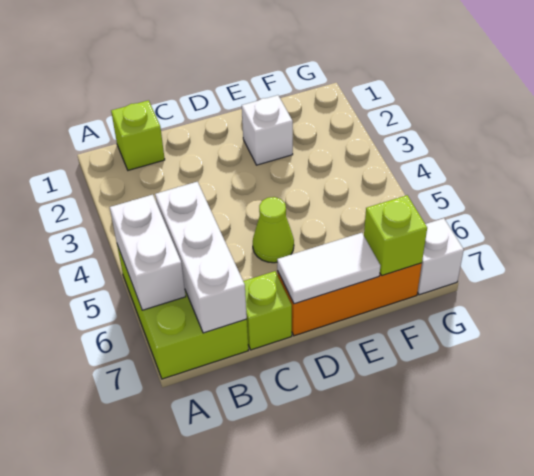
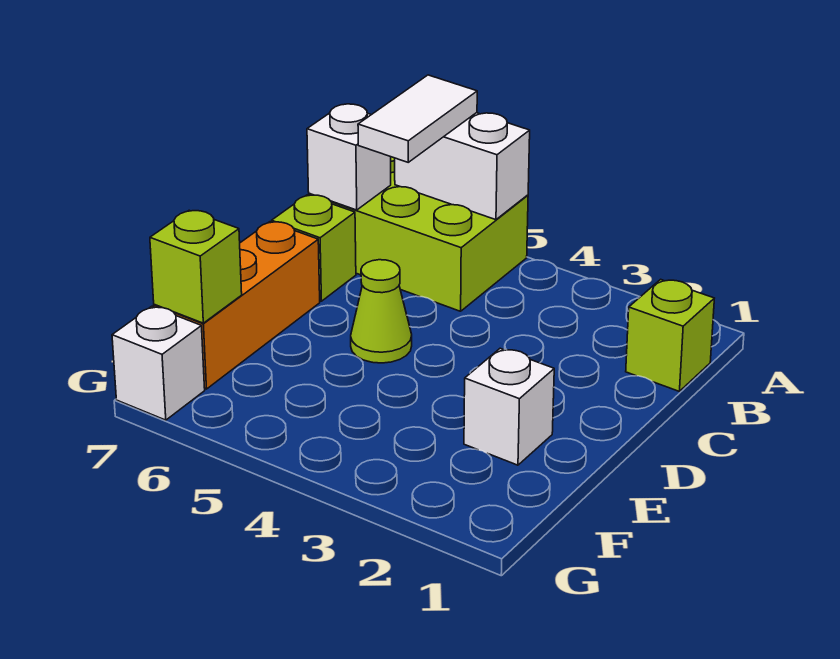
white brick B5:B7 level 2 -> white brick B7 level 2
white tile D7:E7 level 2 -> white tile A6:B6 level 3

